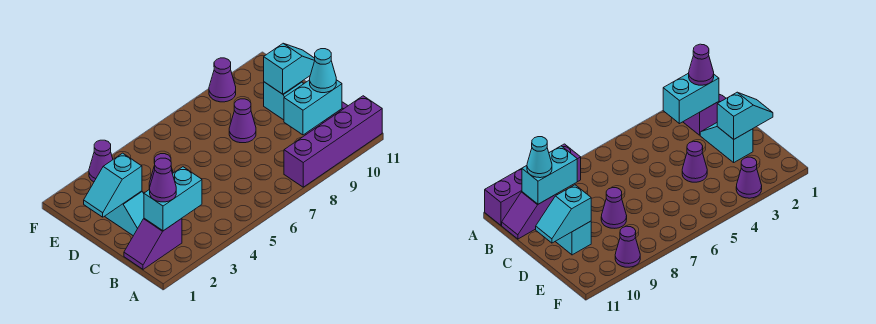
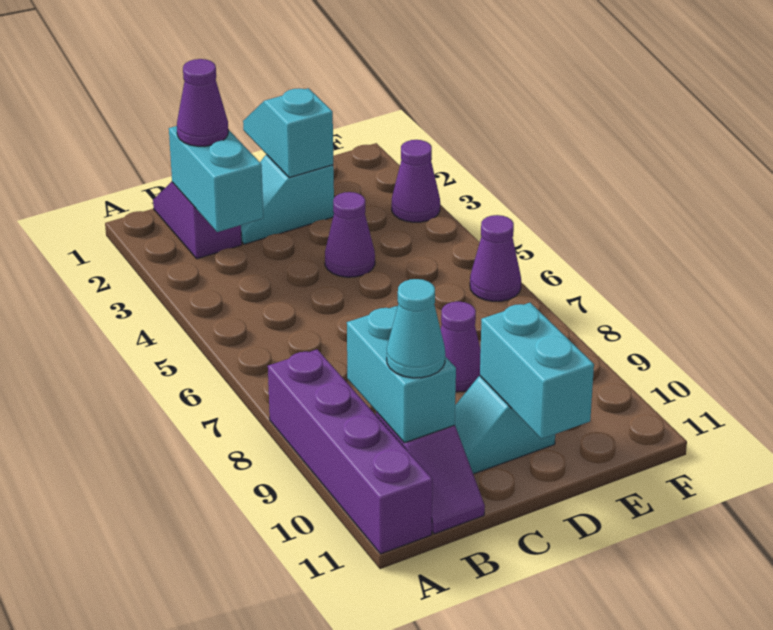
cyan slope D10:D11 level 2 top 10 -> cyan brick D10:D11 level 2
purple cone F9 level 1 -> purple cone F6 level 1

